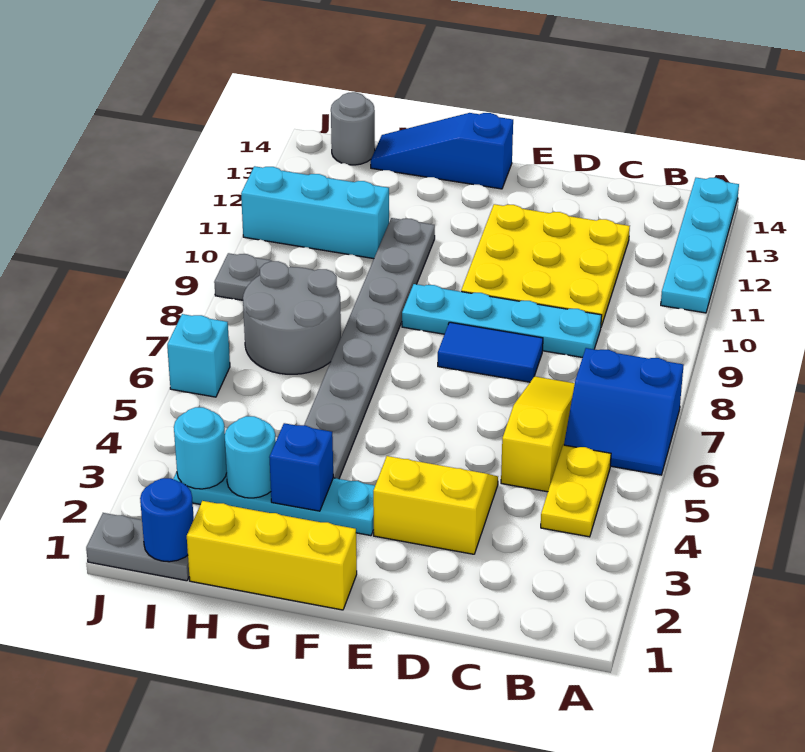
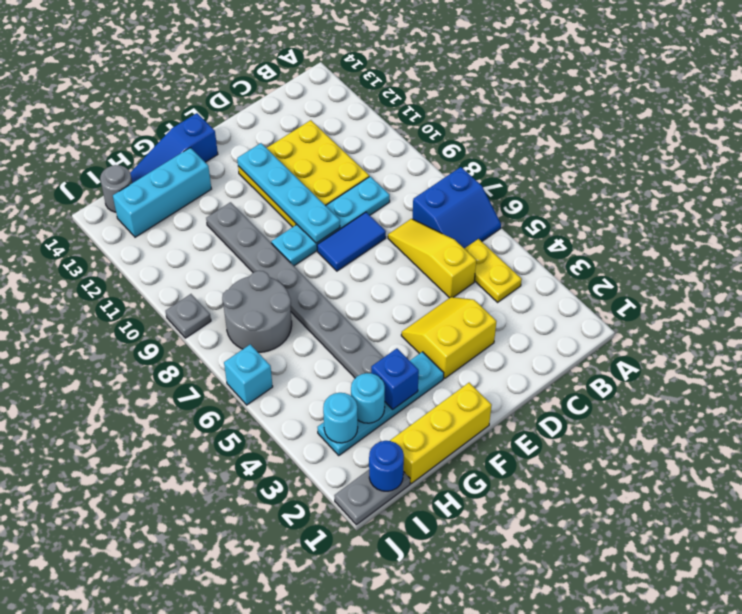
cyan plate A11:A14 level 1 -> cyan plate E9:E12 level 2
cyan brick H11:J11 level 1 -> cyan brick G13:I13 level 1

